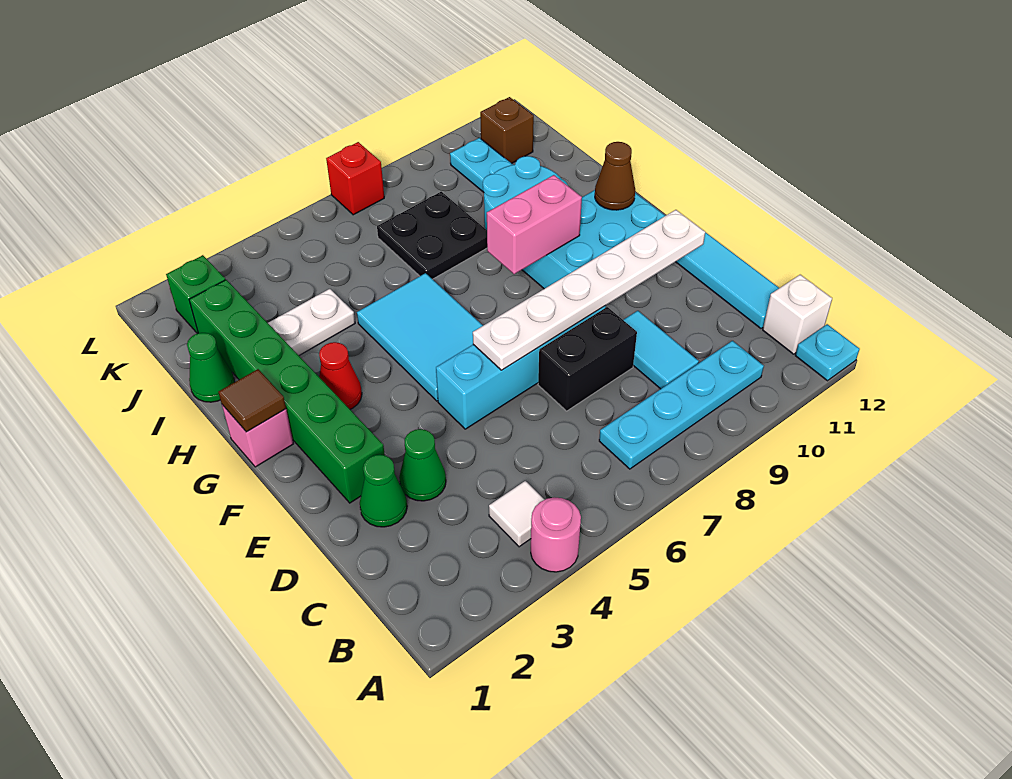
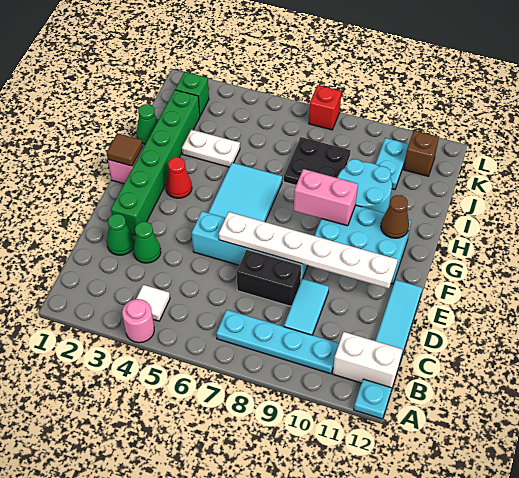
white brick B12 level 1 -> white brick B11:B12 level 1

